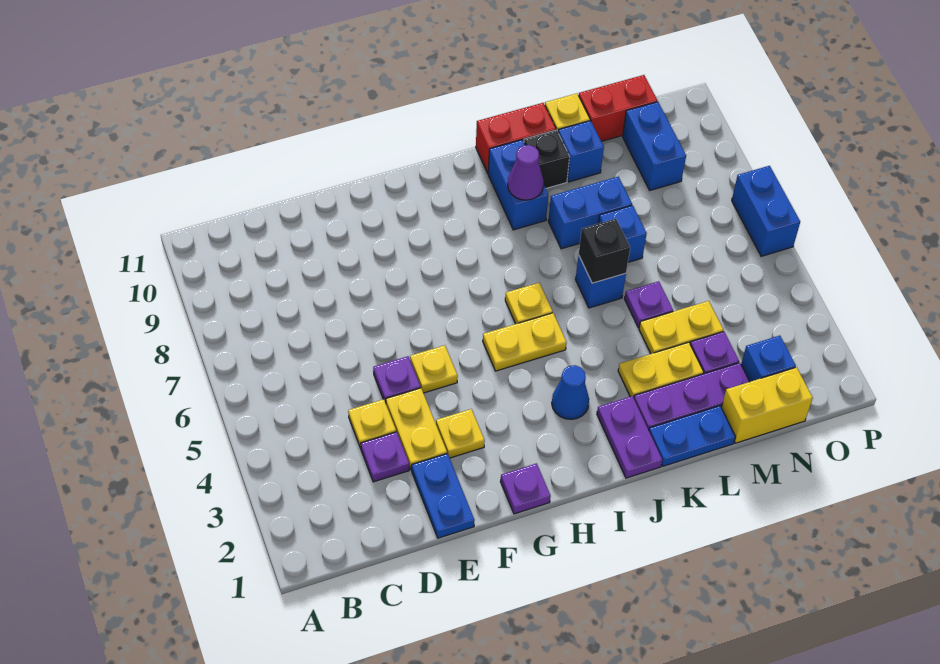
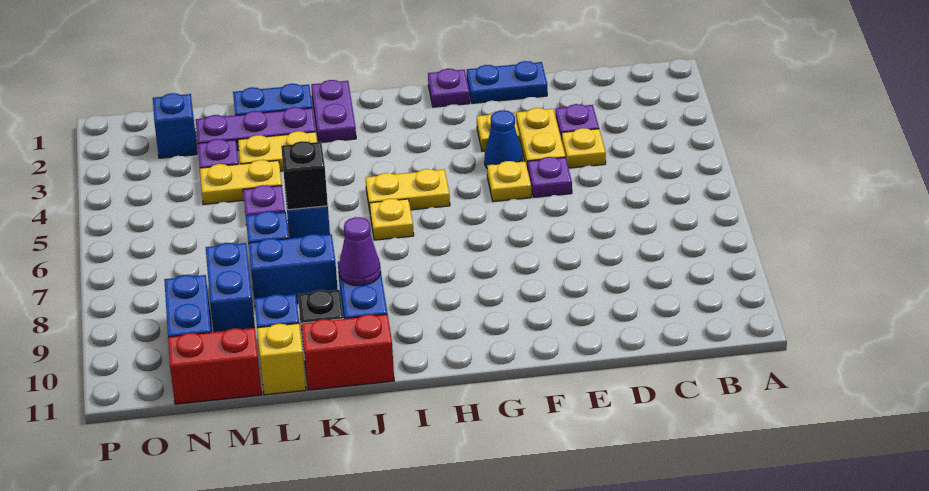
blue plate E1:E2 level 1 -> blue plate E1:F1 level 1
blue cone I3 level 1 -> blue cone F4 level 1
yellow brick M1:N1 level 1 -> none
blue brick P6:P7 level 1 -> blue brick M8:M9 level 1

